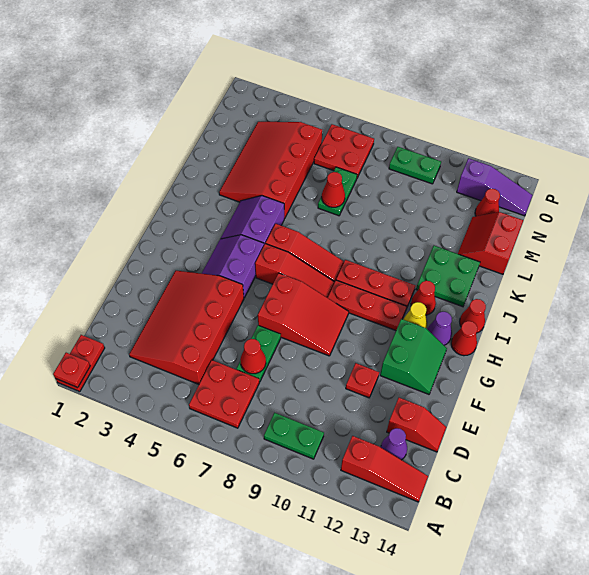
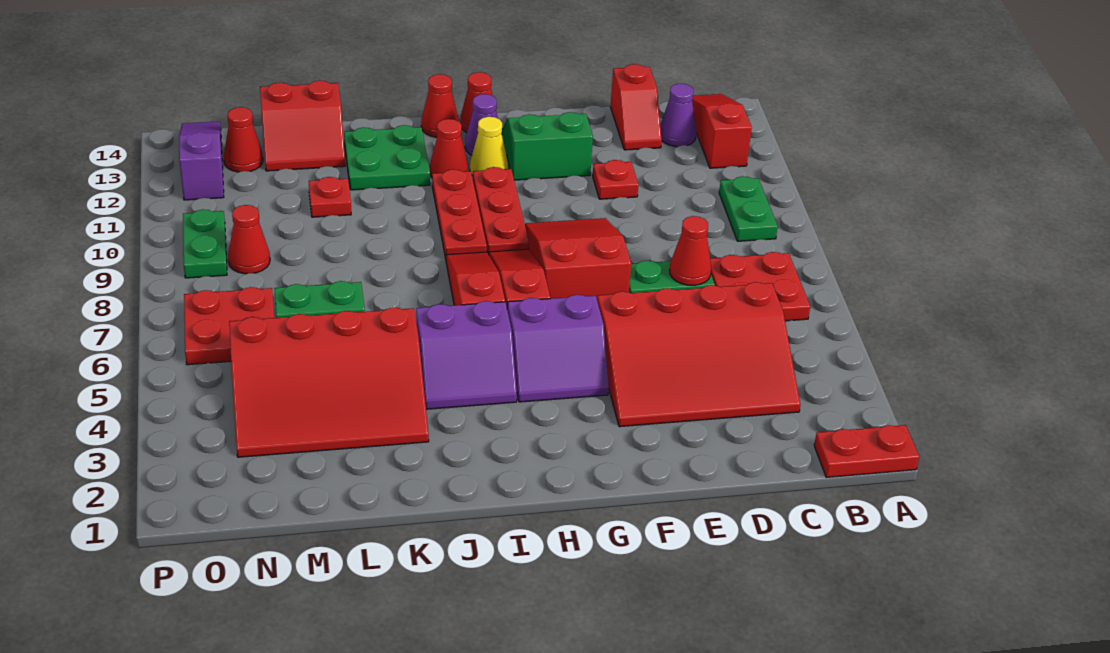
red plate A1 level 2 -> red plate L11 level 1
red slope D13:D14 level 1 top 13 -> red slope D13:D14 level 1 top 14
red cone L7 level 2 -> red cone N9 level 1

